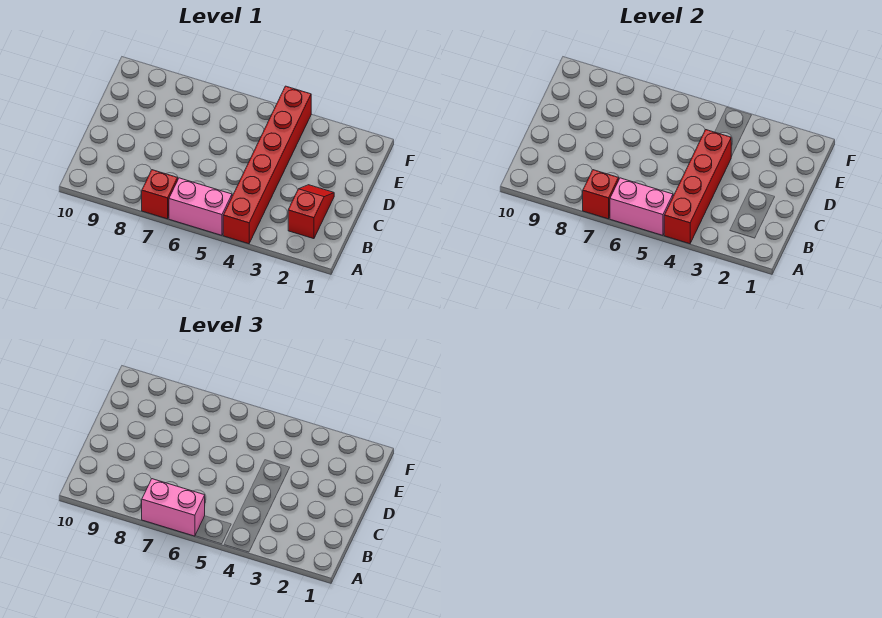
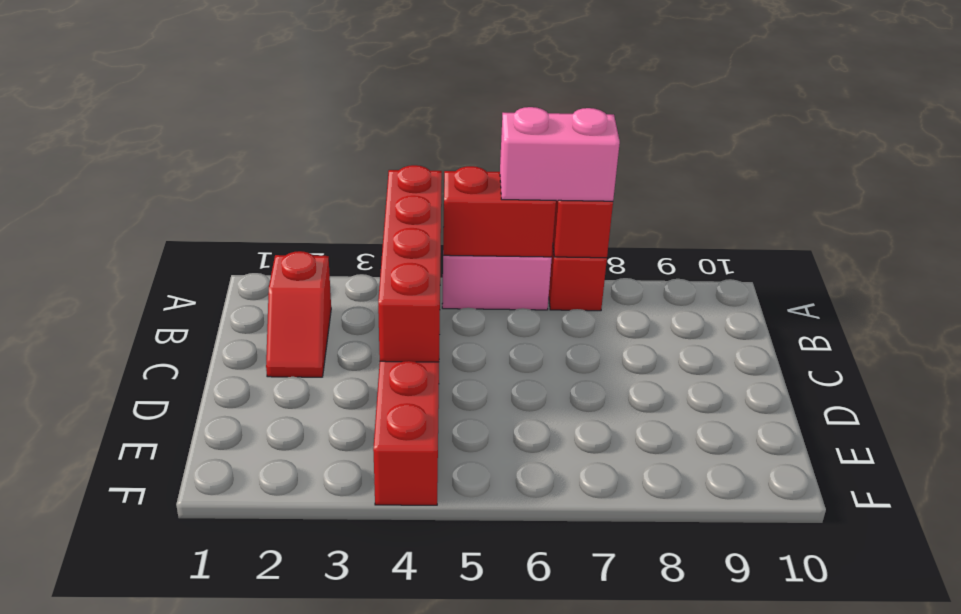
pink brick A5:A6 level 2 -> red brick A5:A6 level 2

